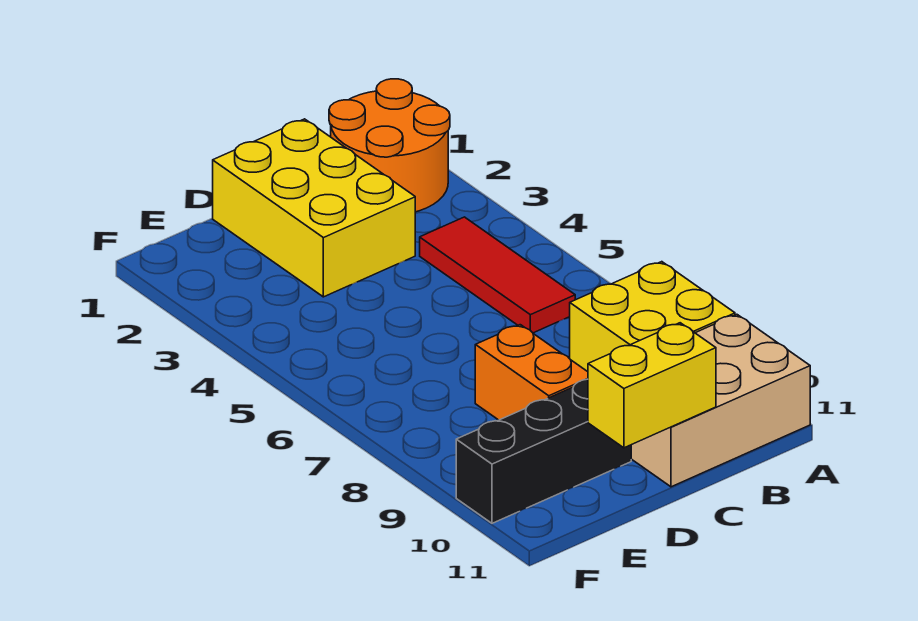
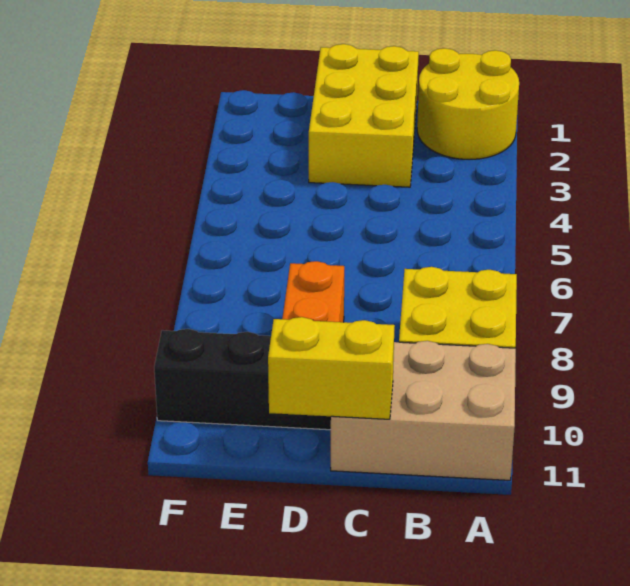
orange round brick A1:B2 level 1 -> yellow round brick A1:B2 level 1
red tile B4:B6 level 1 -> none

